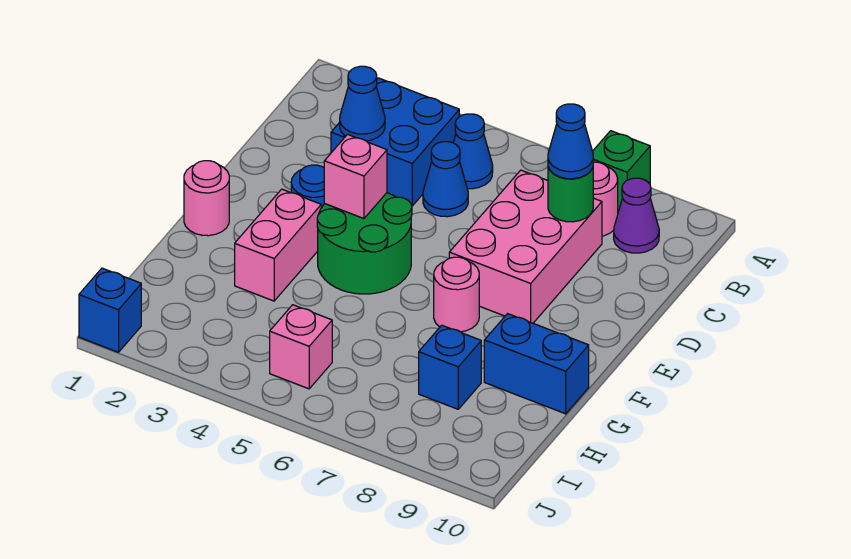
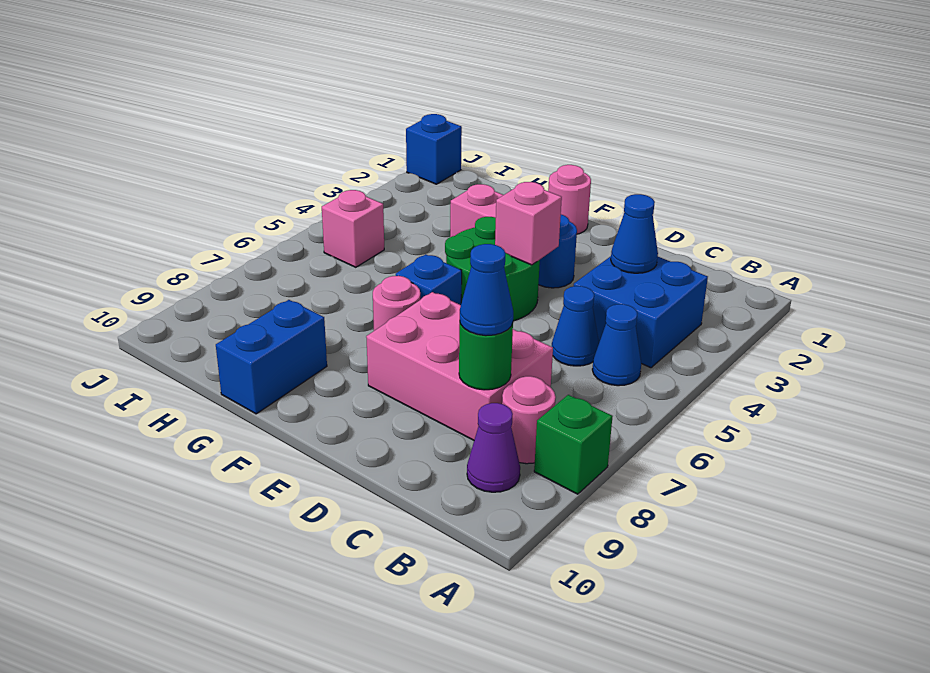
blue brick H8 level 1 -> blue brick F6 level 1

